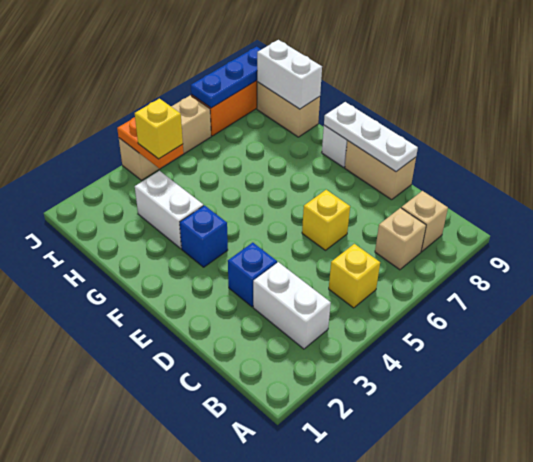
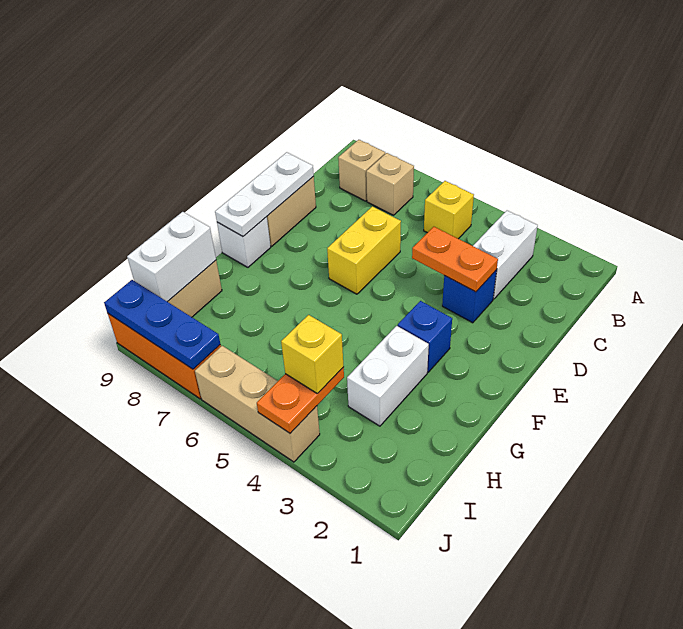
none -> orange plate D3:D4 level 2
yellow brick D6 level 1 -> yellow brick D6:E6 level 1

